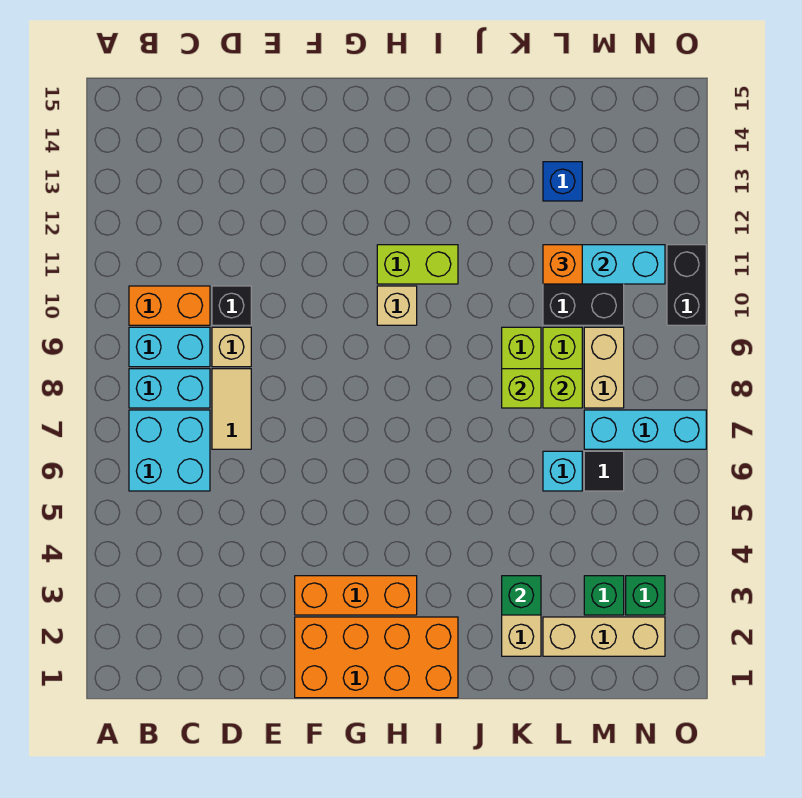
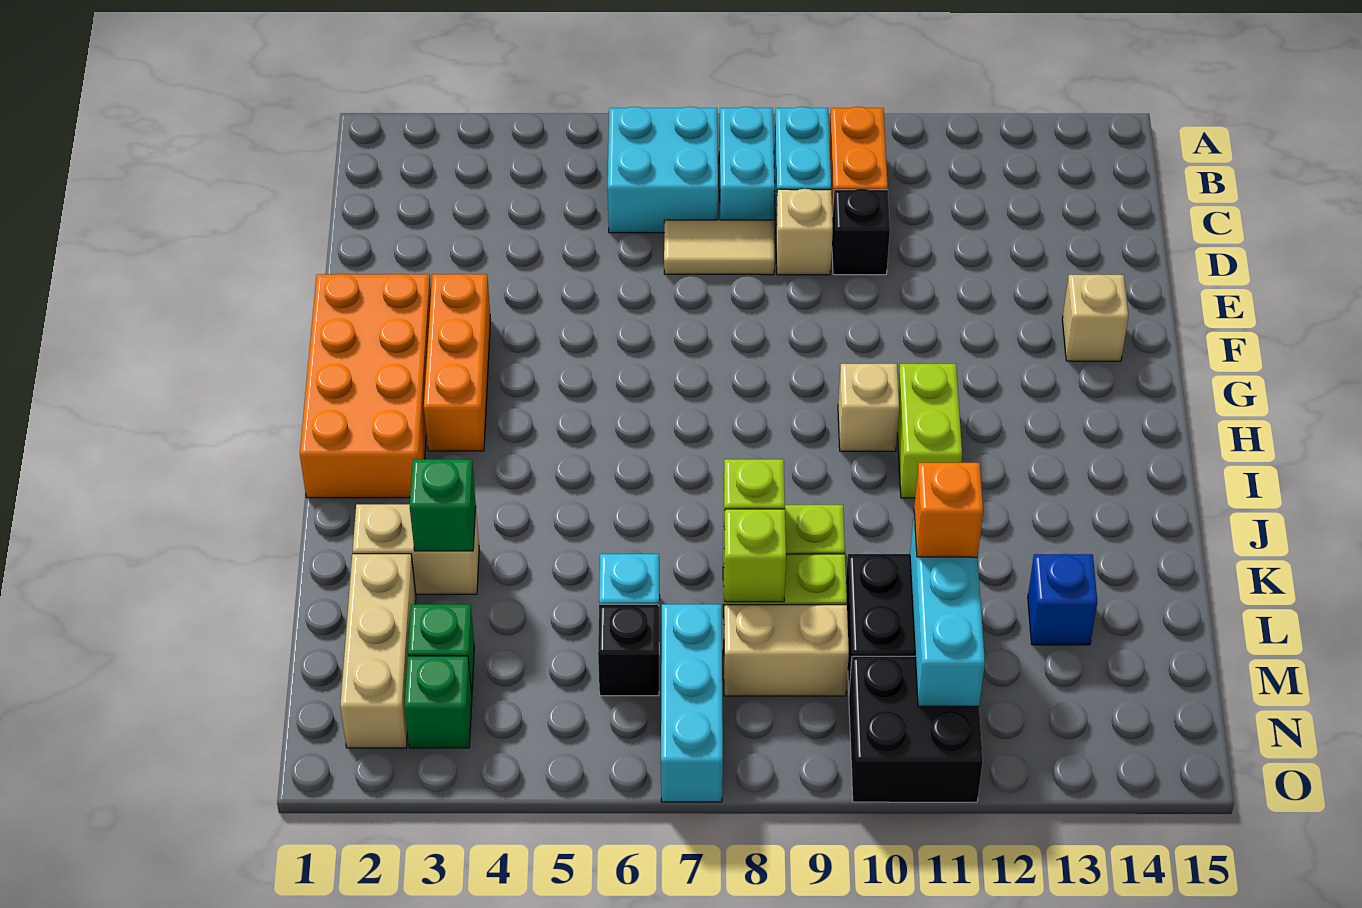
none -> tan brick F14 level 1
black tile M6 level 1 -> black brick M6 level 1
black brick O10:O11 level 1 -> black brick N10:O11 level 1

